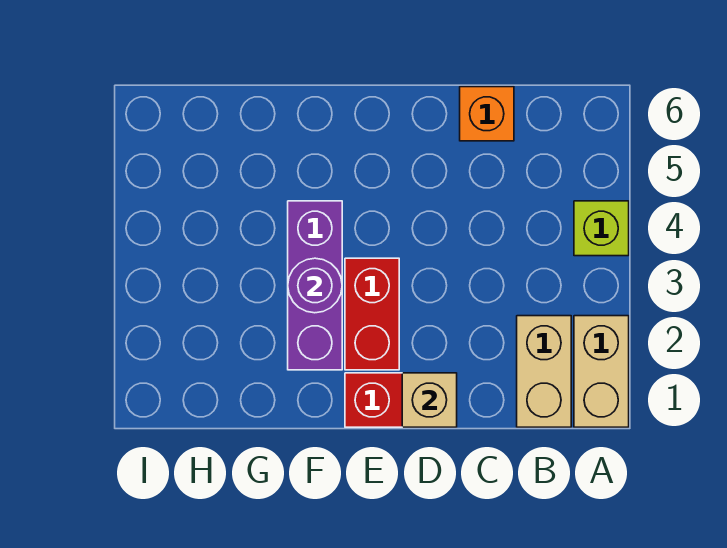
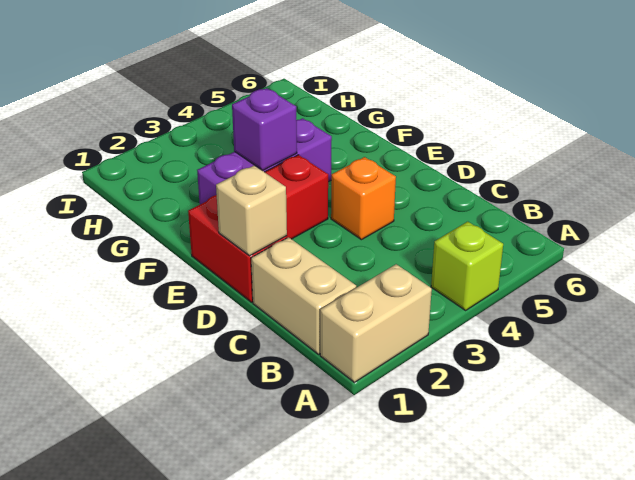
tan brick B1:B2 level 1 -> tan brick B1:C1 level 1
orange brick C6 level 1 -> orange brick D4 level 1
purple round brick F3 level 2 -> purple brick F3 level 2

